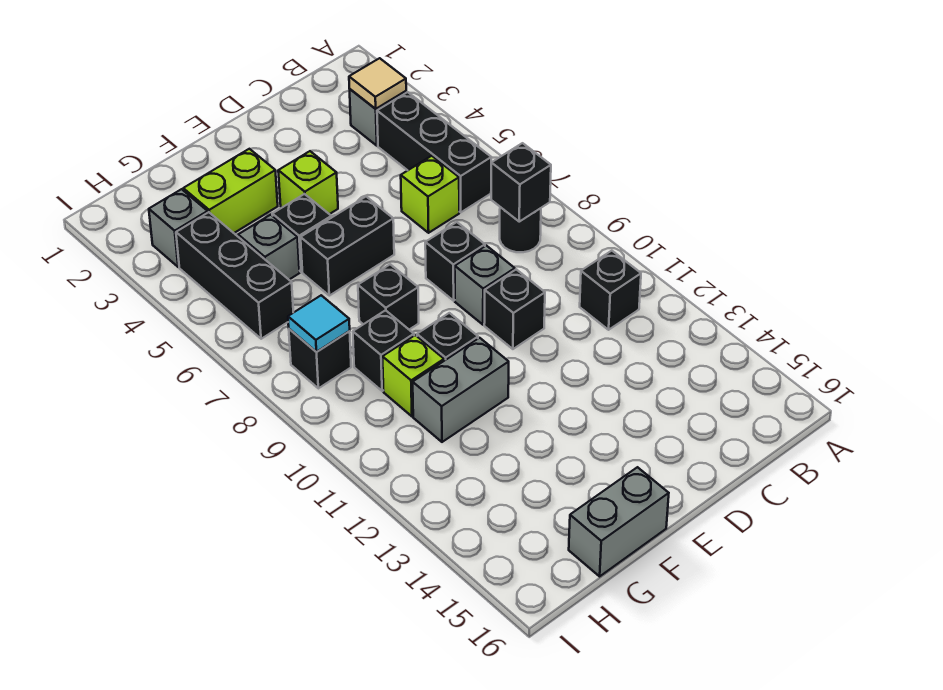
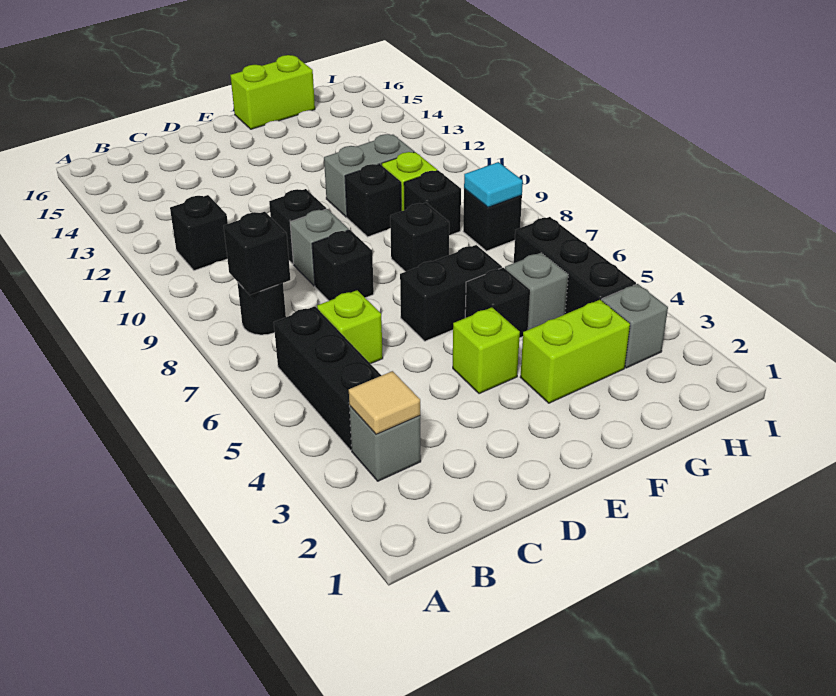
grey brick F16:G16 level 1 -> lime brick F16:G16 level 1

